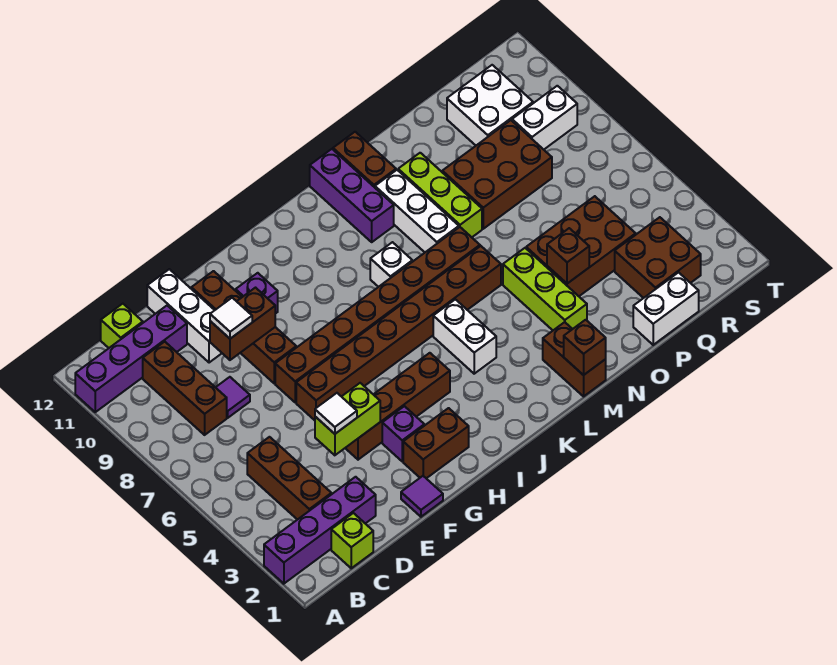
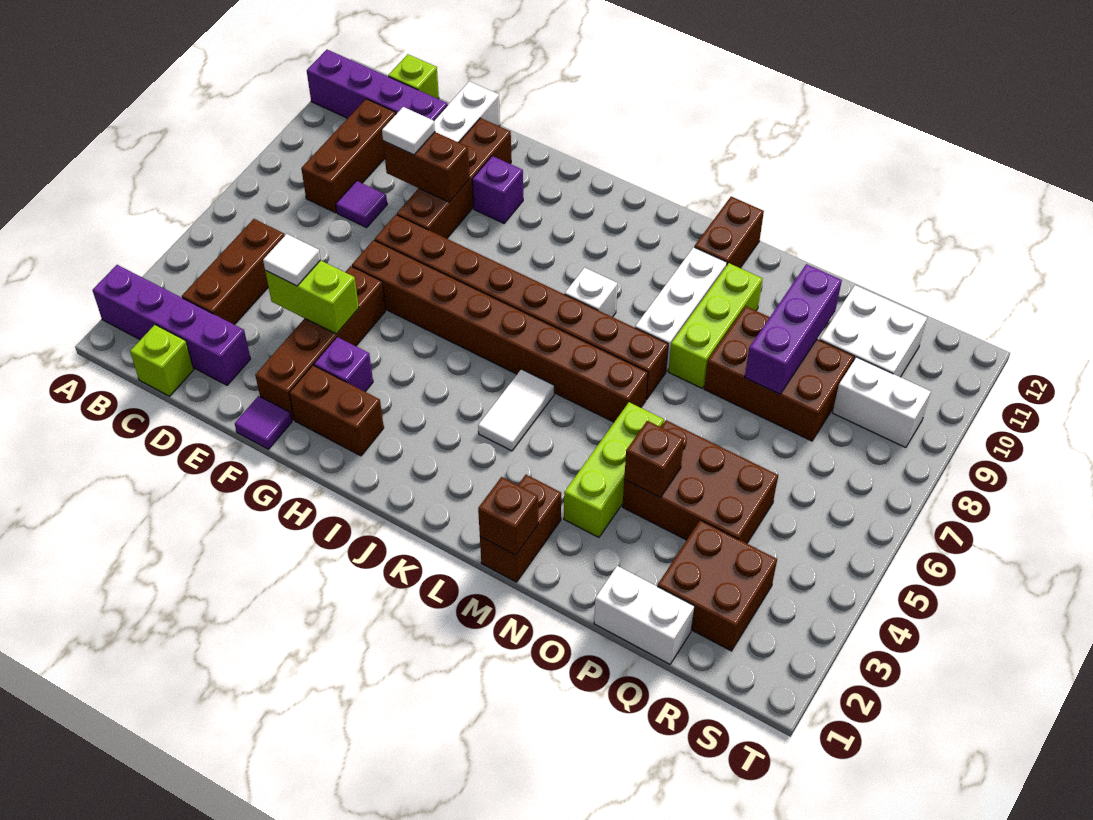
brown brick F4:I4 level 1 -> brown brick F2:F5 level 1
white brick K4:K5 level 1 -> white tile K4:K5 level 1
purple brick L10:L12 level 1 -> purple brick P8:P10 level 2

